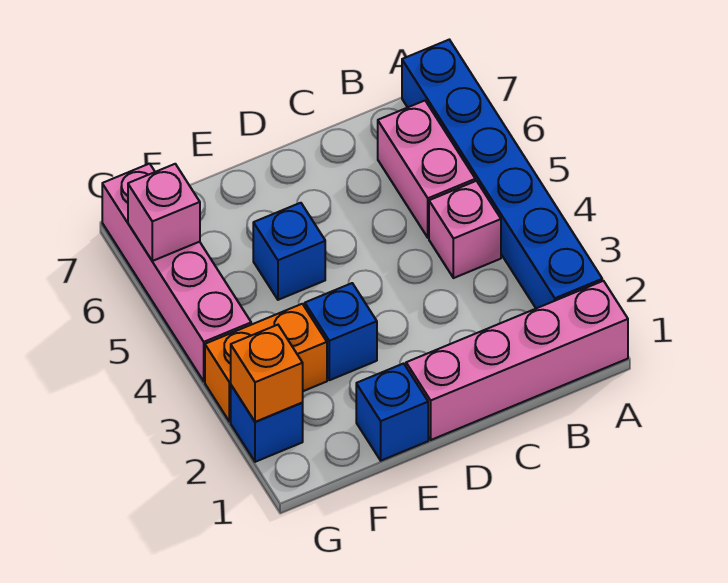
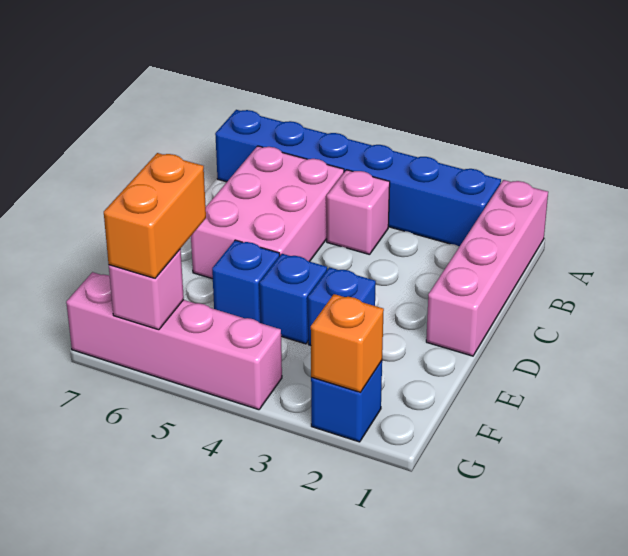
pink brick B5:B6 level 1 -> pink brick B5:D6 level 1
blue brick E1 level 1 -> blue brick E4 level 1
orange brick F3:G3 level 1 -> orange brick F6:G6 level 3

